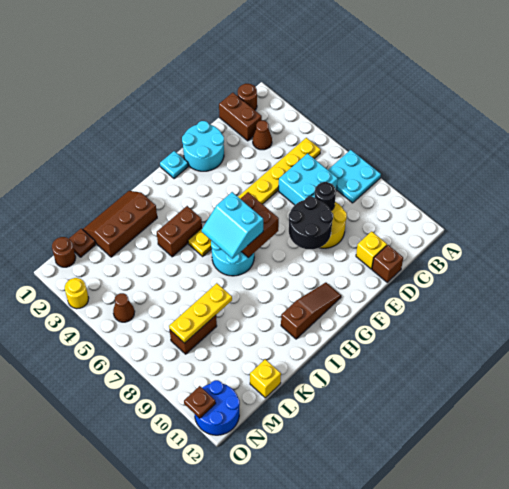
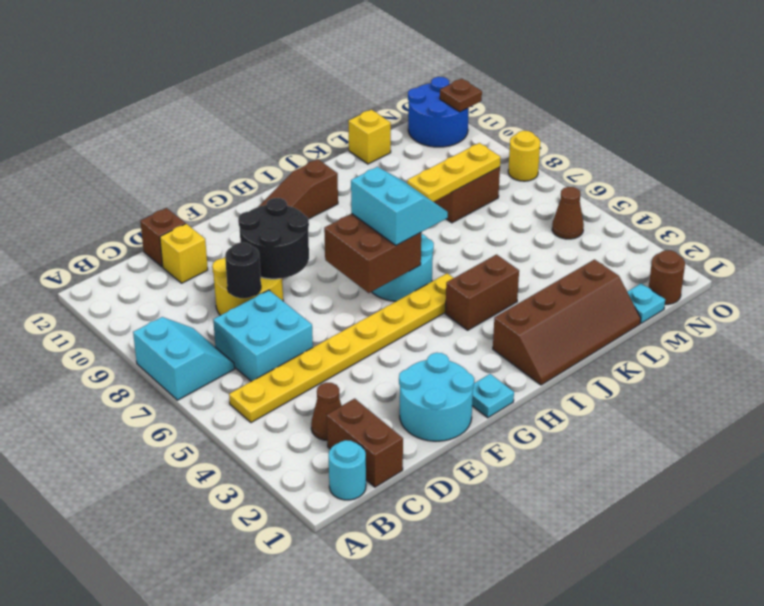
cyan plate A7:B8 level 1 -> cyan slope A7:B8 level 1 top A
brown round brick B1 level 1 -> cyan round brick B1 level 1
brown slope J1:L2 level 1 top 2 -> brown slope I1:L2 level 1 top 2
brown plate M1 level 1 -> cyan plate M1 level 1
yellow round brick O3 level 1 -> yellow round brick O8 level 1

